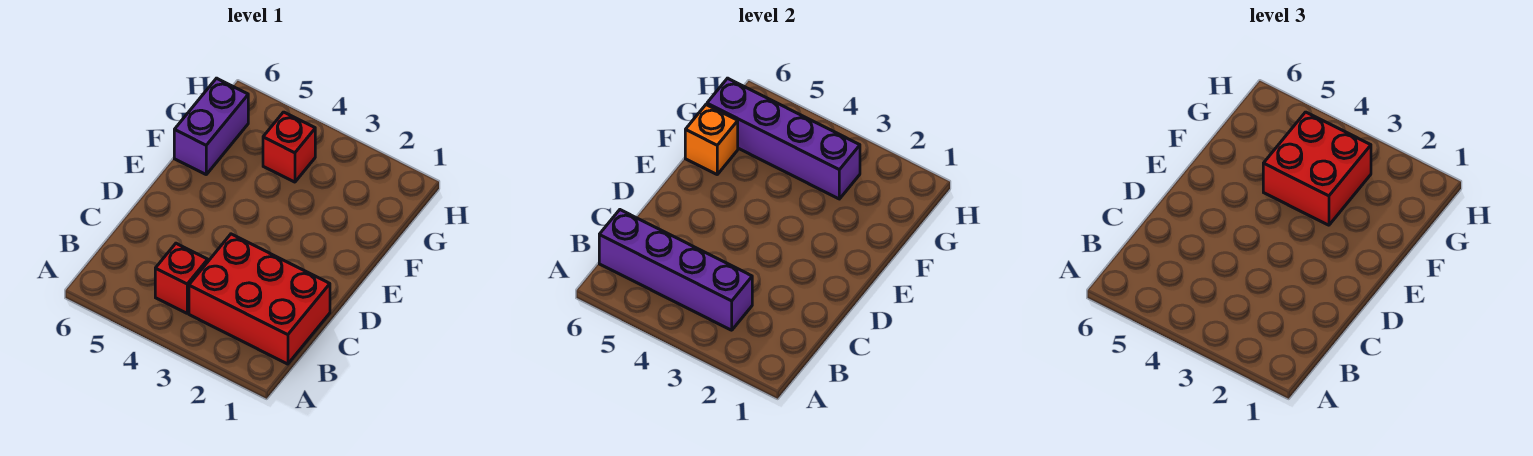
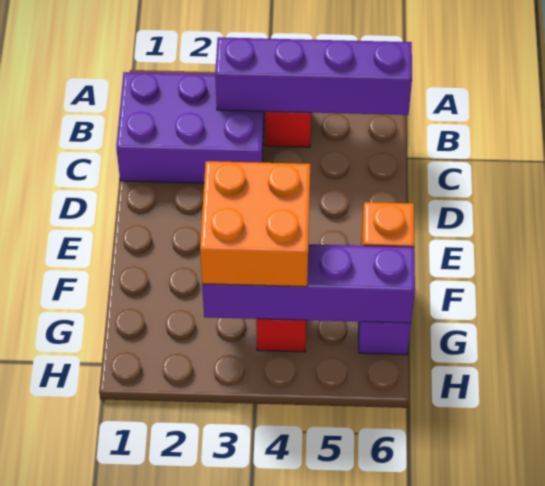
red brick B1:C3 level 1 -> purple brick B1:C3 level 1
red brick F3:G4 level 3 -> orange brick F3:G4 level 3

